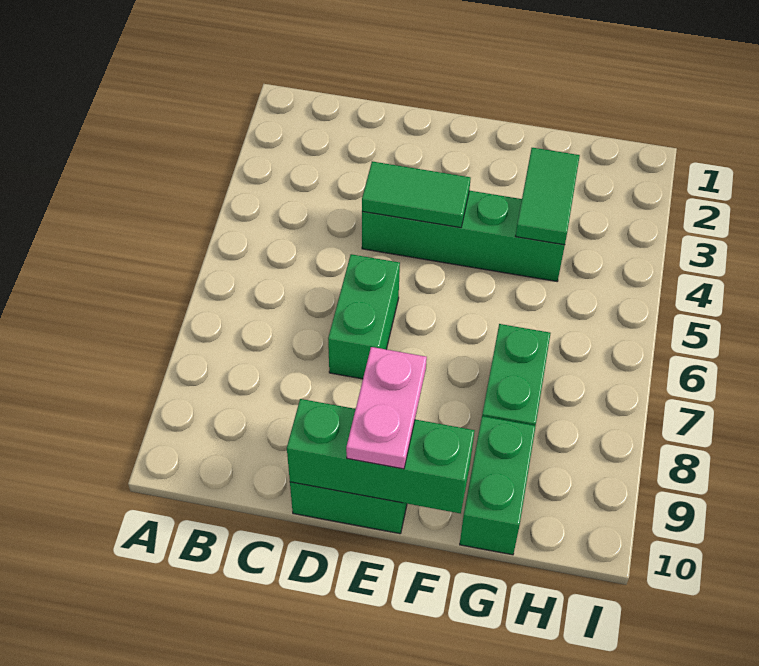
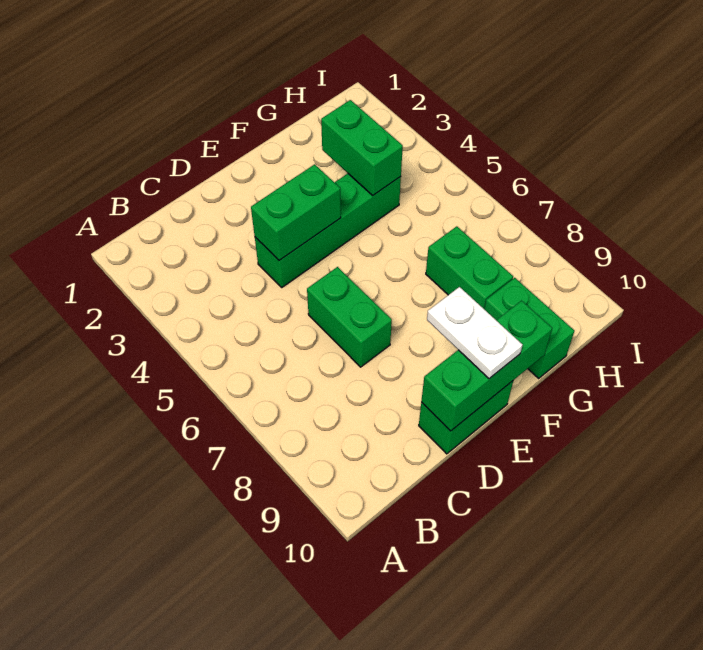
green tile D4:E4 level 2 -> green brick D4:E4 level 2
pink plate E9:E10 level 3 -> white plate E9:E10 level 3
green tile G3:G4 level 2 -> green brick G3:G4 level 2

